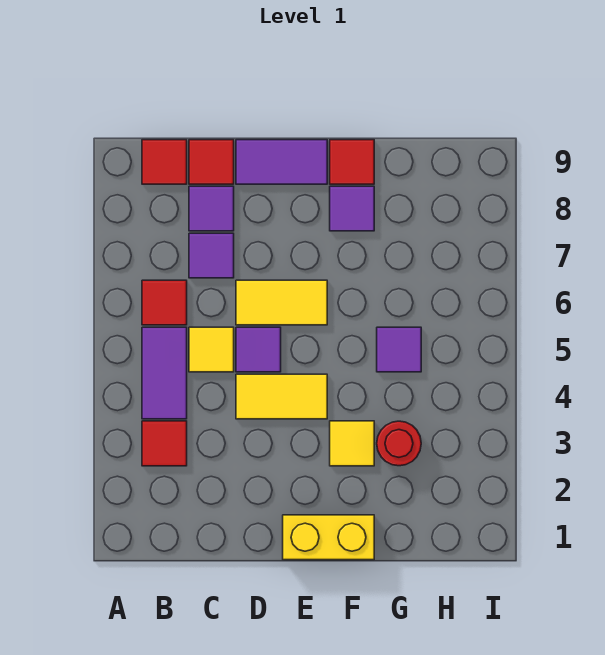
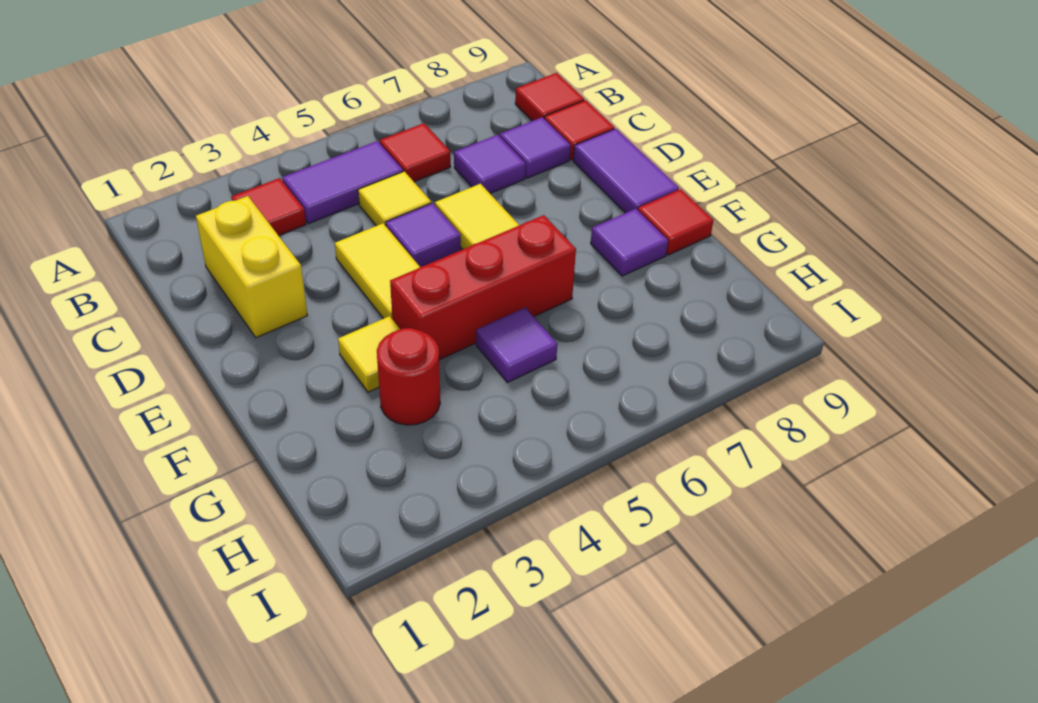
yellow brick E1:F1 level 1 -> yellow brick C2:D2 level 1
none -> red brick F4:F6 level 1

